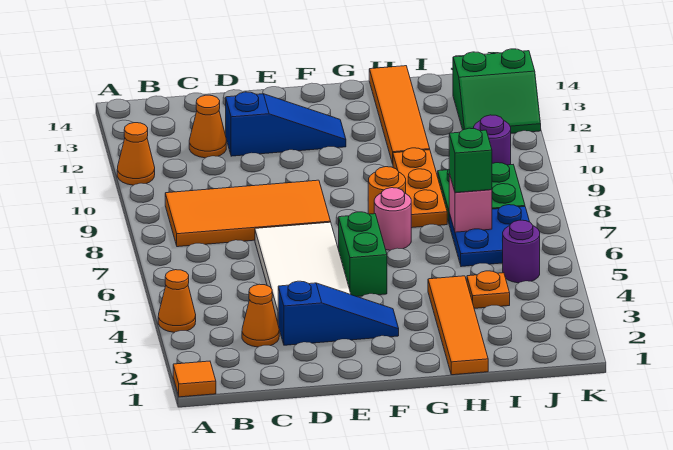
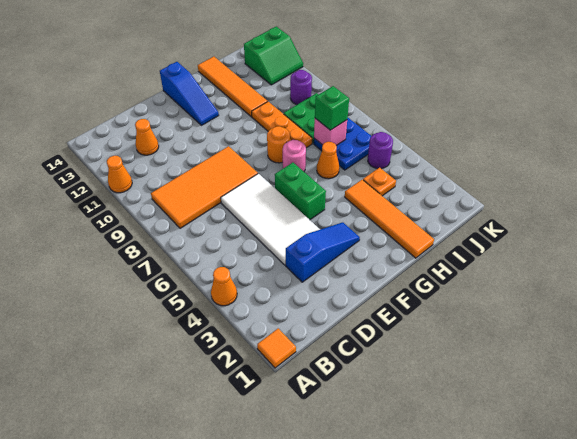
orange cone C3 level 1 -> orange cone H6 level 1
blue slope D12:F12 level 1 top D -> blue slope F12:F14 level 1 top 14

